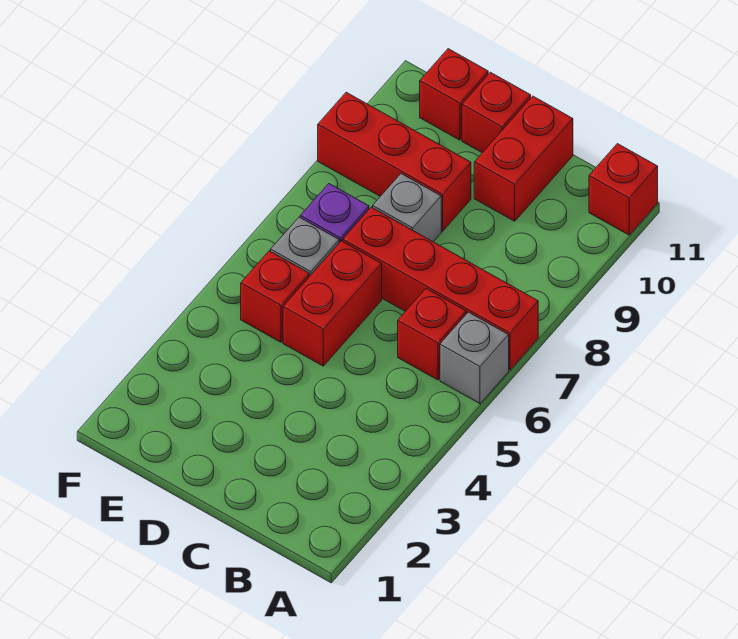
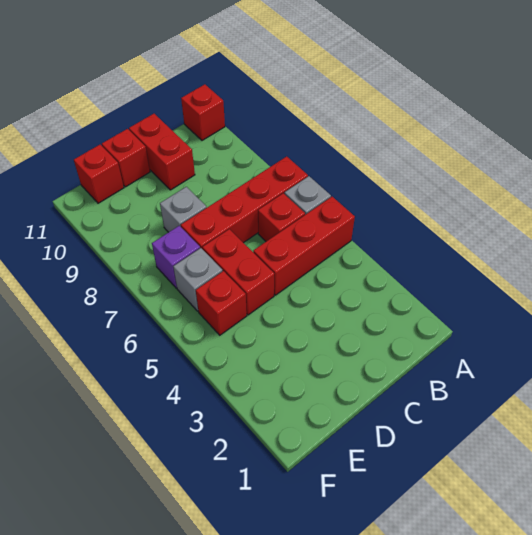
red brick D9:F9 level 1 -> red brick A5:C5 level 1

